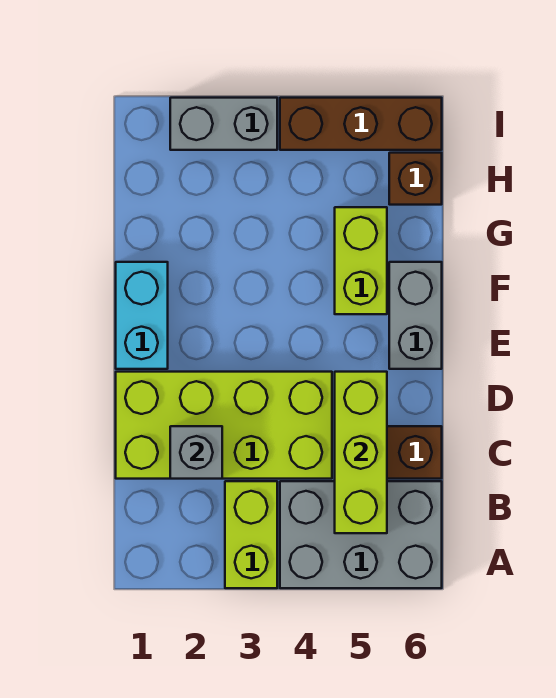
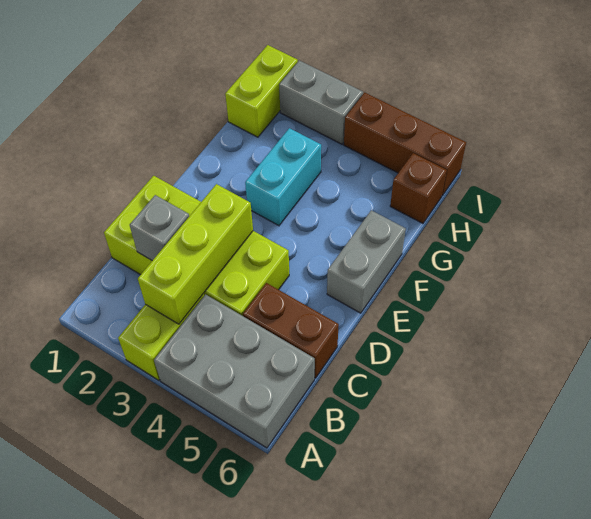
lime brick B5:D5 level 2 -> lime brick B3:D3 level 2
cyan brick E1:F1 level 1 -> cyan brick F3:G3 level 1
lime brick F5:G5 level 1 -> lime brick H1:I1 level 1

